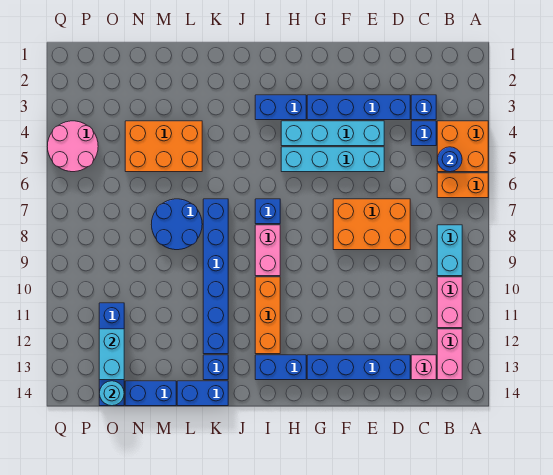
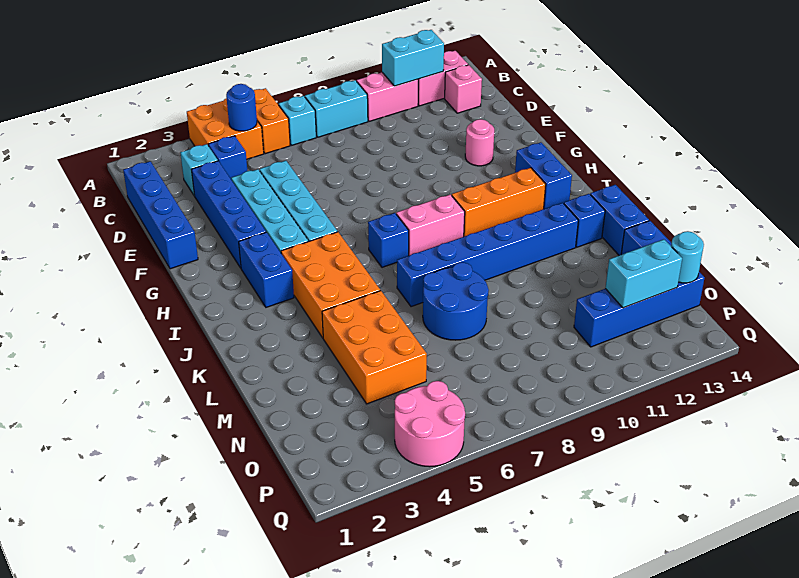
none -> cyan brick B7 level 1
none -> cyan brick B11:B12 level 2
blue brick C3 level 1 -> cyan brick C3 level 1
orange brick D7:F8 level 1 -> orange brick I4:K5 level 1
blue brick D13:G13 level 1 -> blue brick C1:F1 level 1
none -> pink round brick F12 level 1

